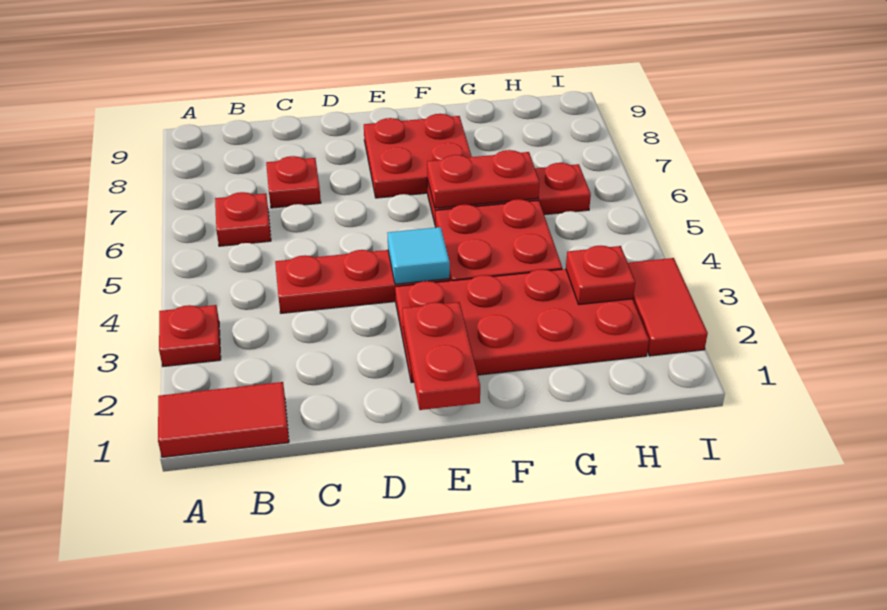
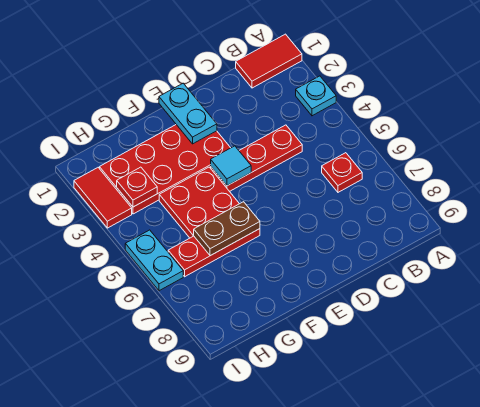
red plate A3 level 1 -> cyan plate A3 level 1
red plate C7 level 1 -> none
red plate E1:E2 level 2 -> cyan plate E1:E2 level 2
red plate E7:F8 level 1 -> none
red plate F6:G6 level 2 -> brown plate F6:G6 level 2
none -> cyan plate I5:I6 level 1

